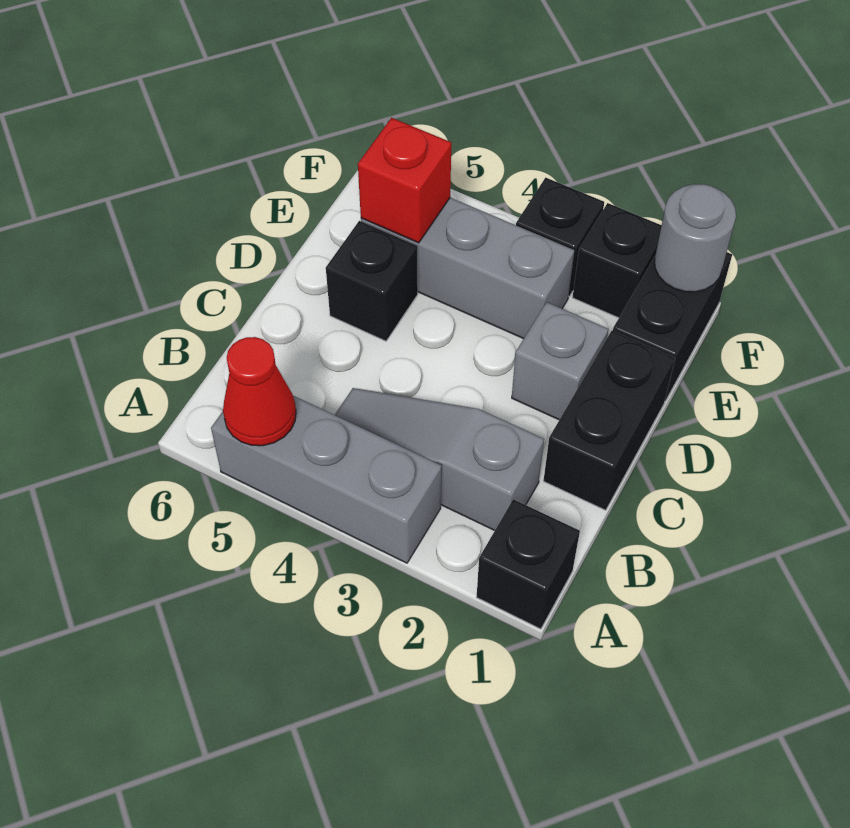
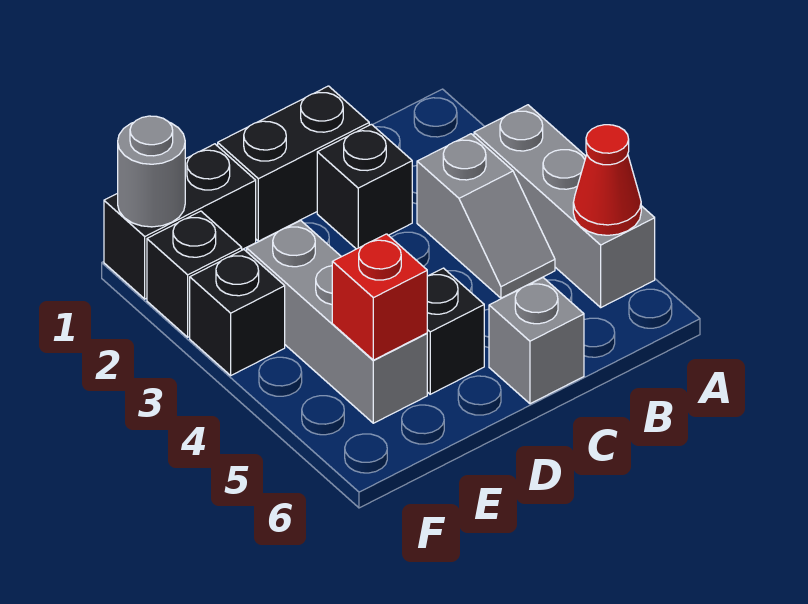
black brick A1 level 1 -> black brick C2 level 1
grey slope B2:B4 level 1 top 2 -> grey slope B3:B4 level 1 top 3
grey brick D2 level 1 -> grey brick C6 level 1

